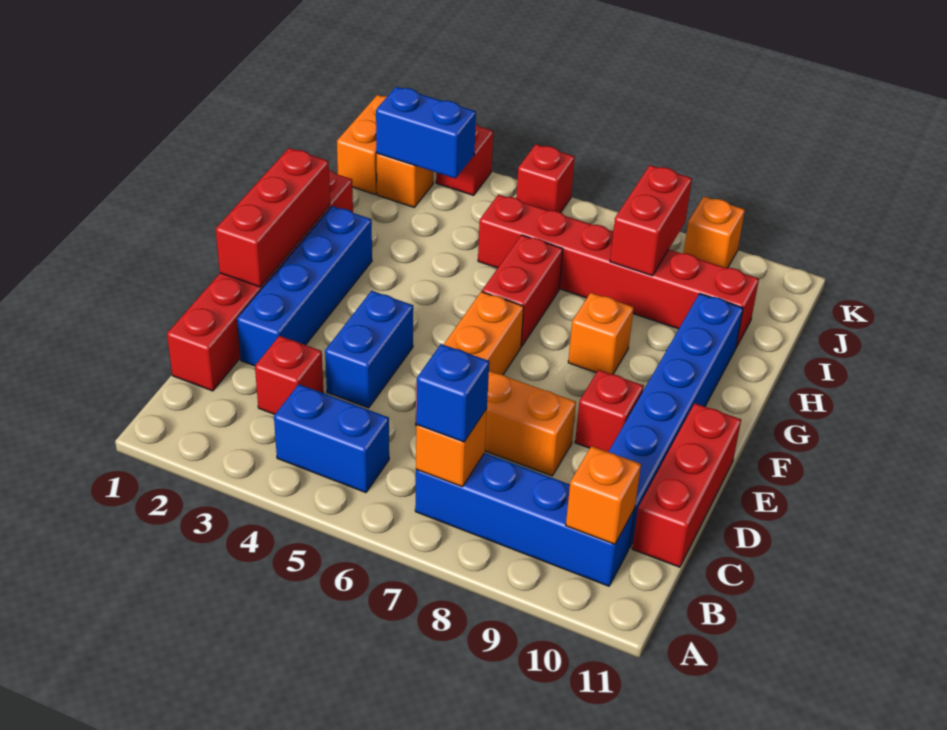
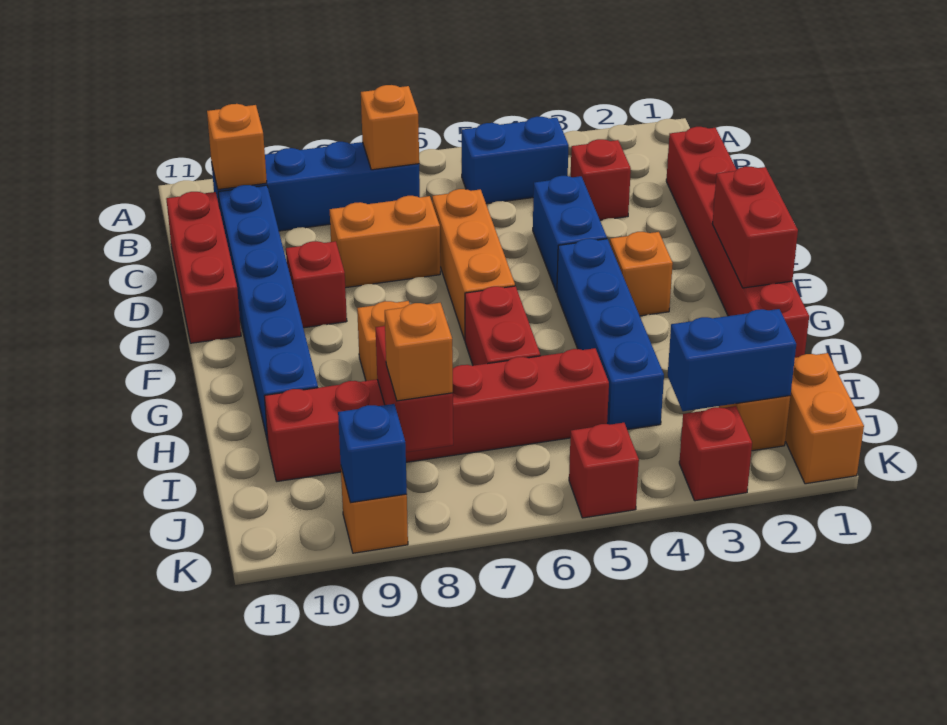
blue brick B7 level 3 -> blue brick K9 level 2
blue brick D2:G2 level 1 -> blue brick F4:I4 level 1
red brick E1:G1 level 2 -> red brick F1:G1 level 2
none -> orange brick F3 level 1
none -> orange brick J8 level 3

